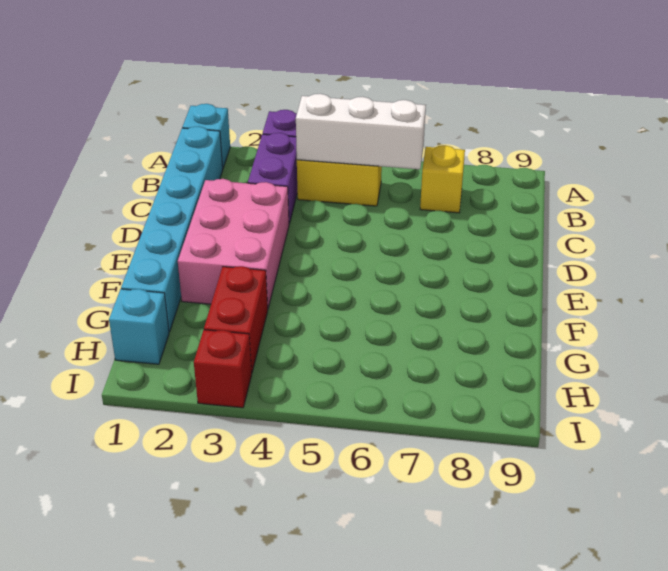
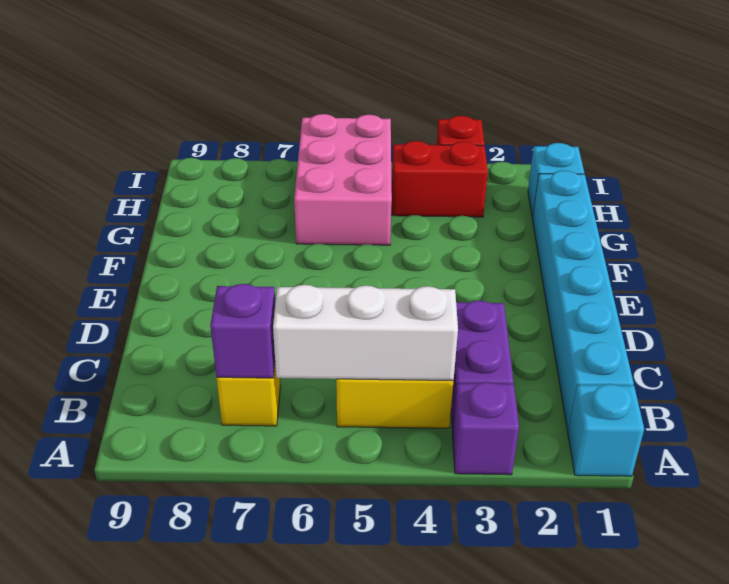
none -> purple brick B7 level 2
pink brick D2:F3 level 1 -> pink brick G5:I6 level 1
red brick G3:H3 level 1 -> red brick H3:H4 level 1

